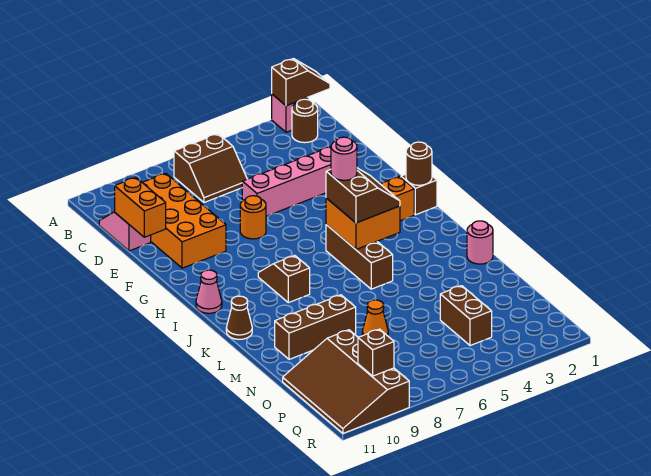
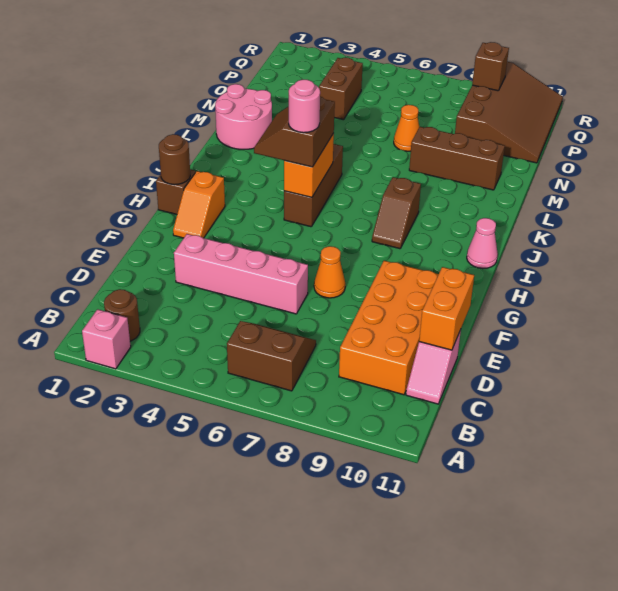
brown slope A1:A2 level 2 top 2 -> none
orange round brick F7 level 1 -> orange cone F7 level 1
orange brick I4:J5 level 2 -> orange brick I5:J5 level 2
brown cone K11 level 1 -> none
pink round brick L1 level 1 -> pink round brick L1:M2 level 1

